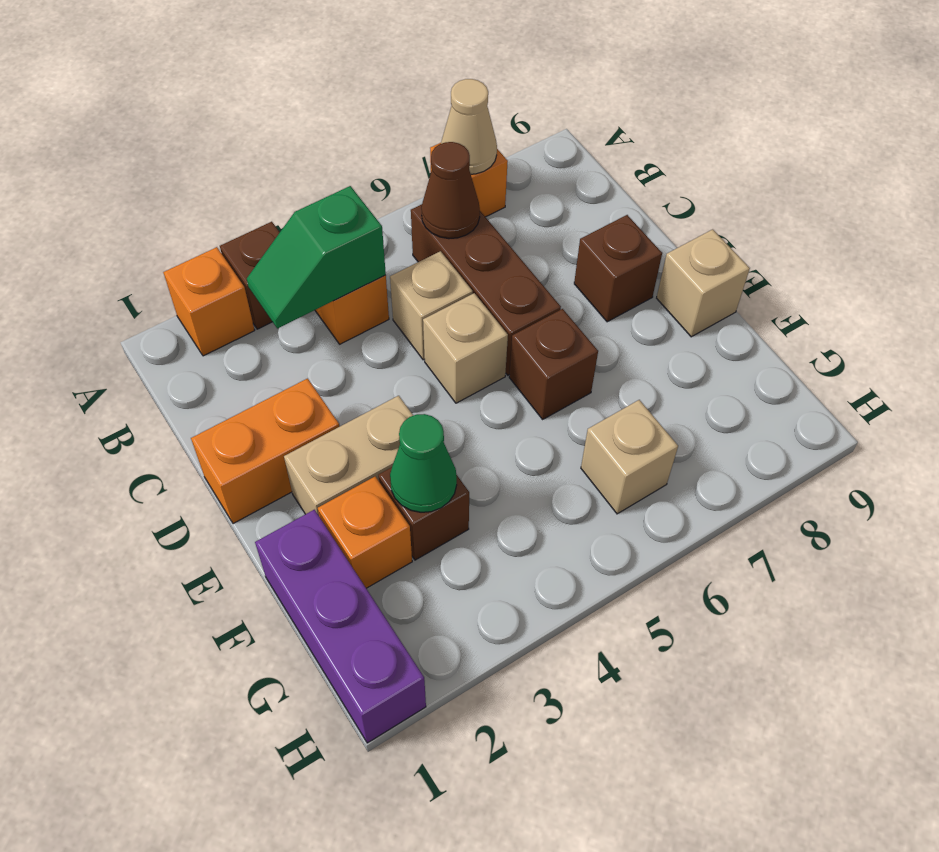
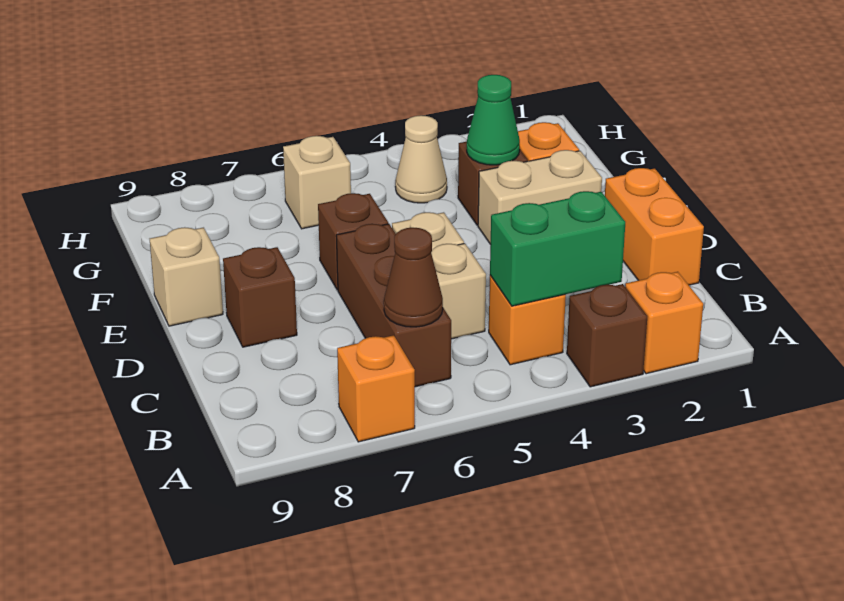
tan cone A7 level 2 -> tan cone G4 level 1
green slope B3:B4 level 2 top 4 -> green brick B3:B4 level 2
orange brick D1:D2 level 1 -> orange brick C1:D1 level 1
purple brick F1:H1 level 1 -> none

